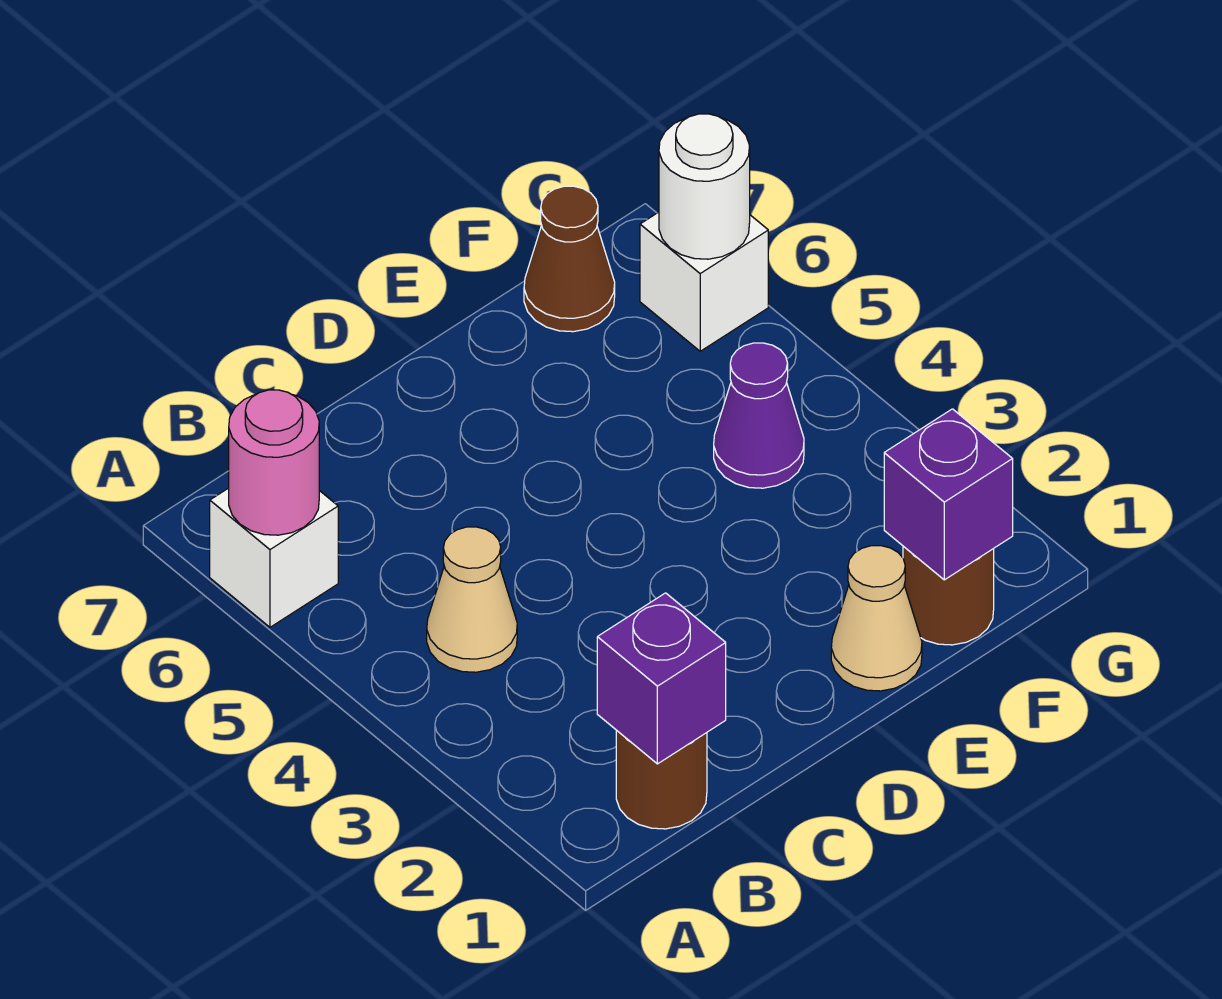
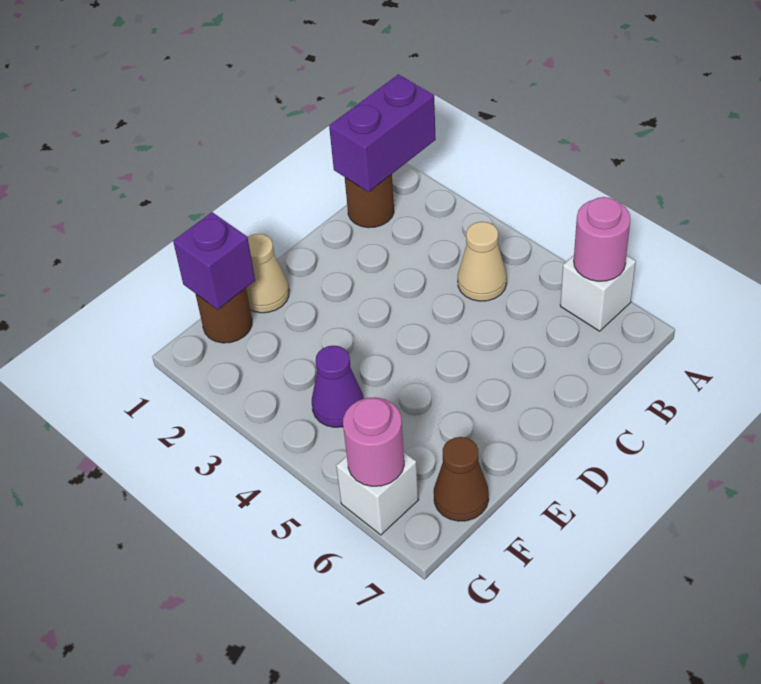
purple brick B1 level 2 -> purple brick A1:B1 level 2
white round brick G6 level 2 -> pink round brick G6 level 2

